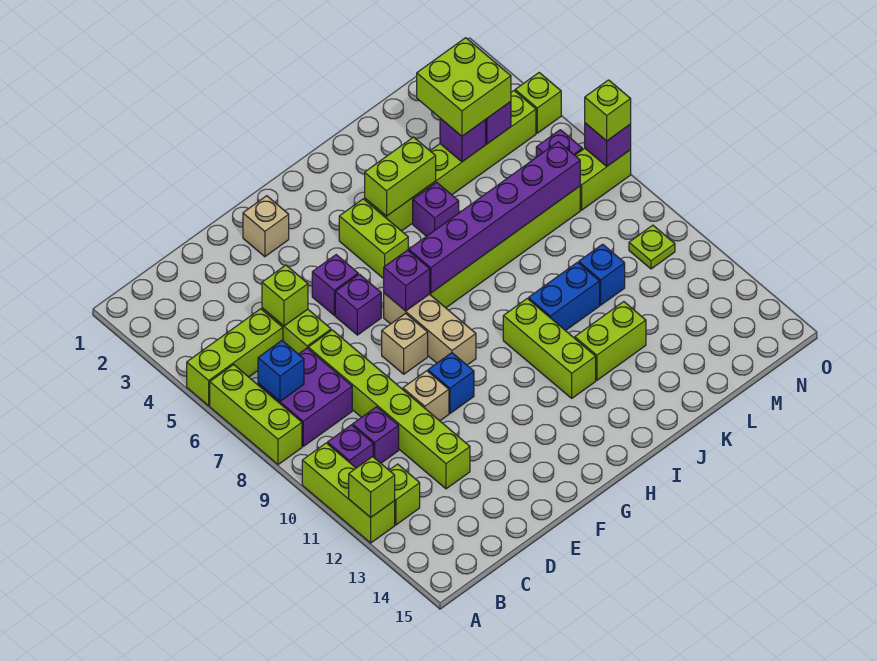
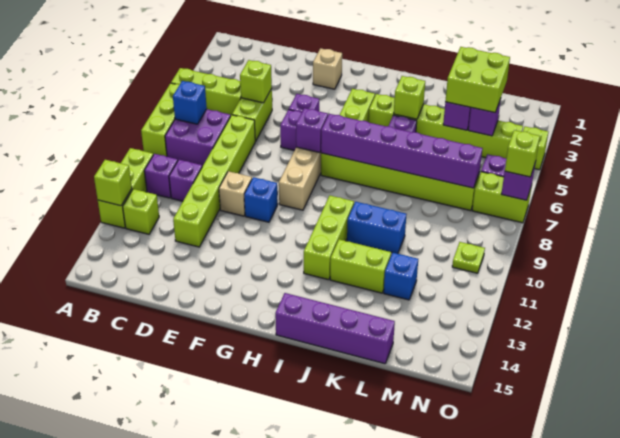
tan brick F8 level 1 -> none
lime brick I4:J4 level 2 -> lime brick J4 level 2
none -> purple brick I15:L15 level 1
blue brick L10 level 1 -> blue brick L12 level 1

